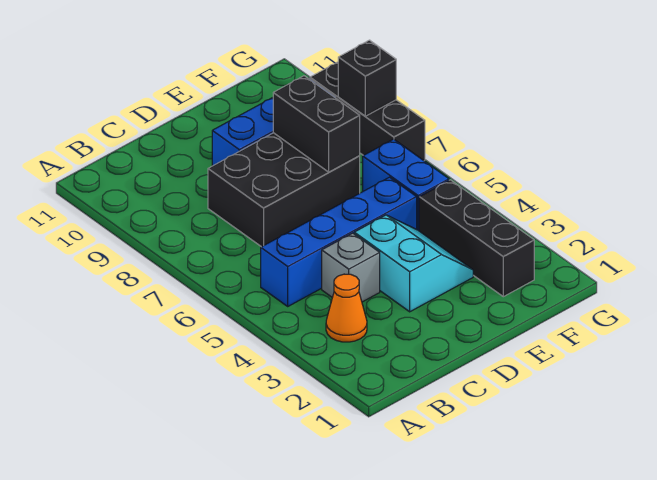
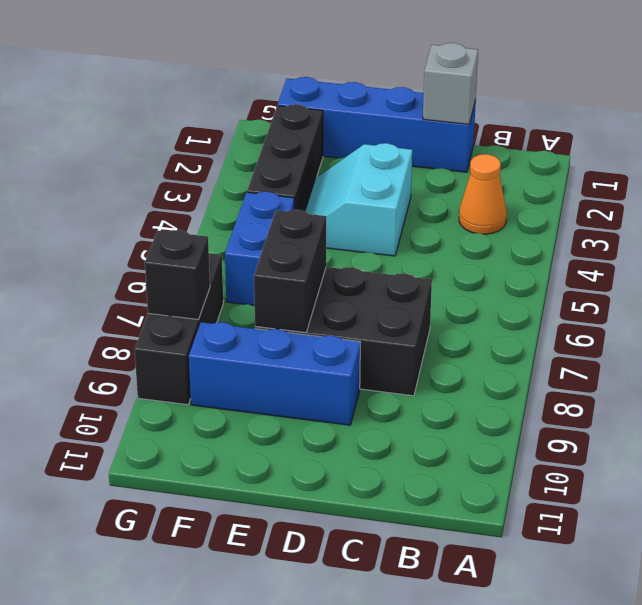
blue brick B5:E5 level 1 -> blue brick C1:F1 level 1
grey brick C4 level 1 -> grey brick C1 level 2

